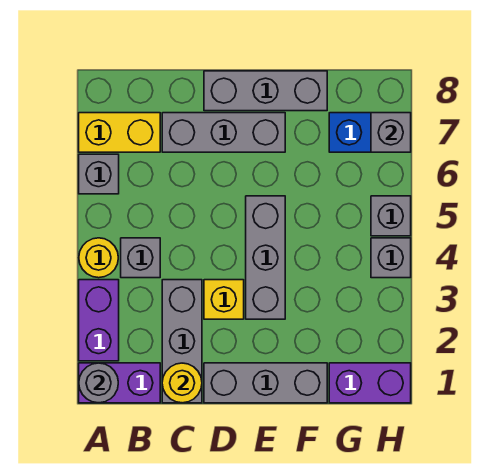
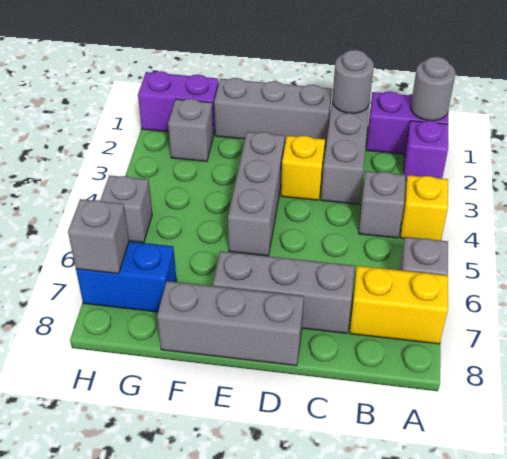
purple brick A2:A3 level 1 -> purple brick A2 level 1
yellow round brick A4 level 1 -> yellow brick A4 level 1
yellow round brick C1 level 2 -> grey round brick C1 level 2
grey brick H4 level 1 -> grey brick G2 level 1

